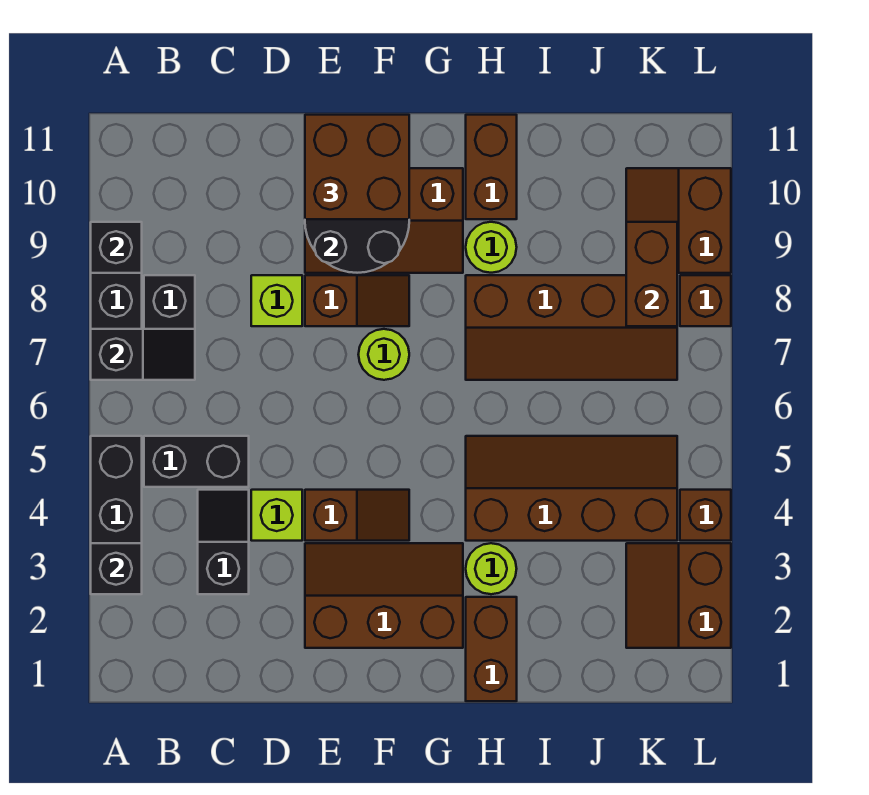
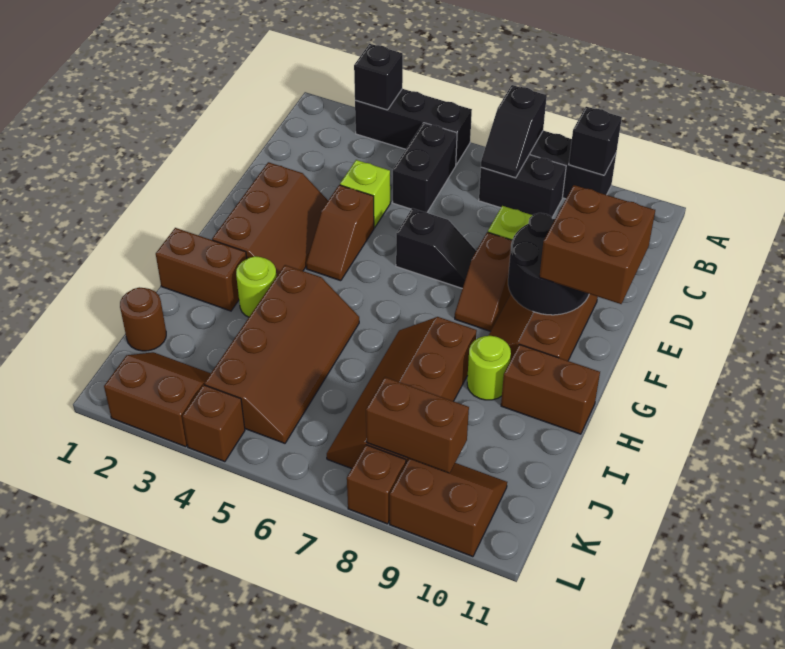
black slope C3:C4 level 1 top 3 -> black slope E6:E7 level 1 top 6
lime round brick F7 level 1 -> none
none -> brown round brick J1 level 1

